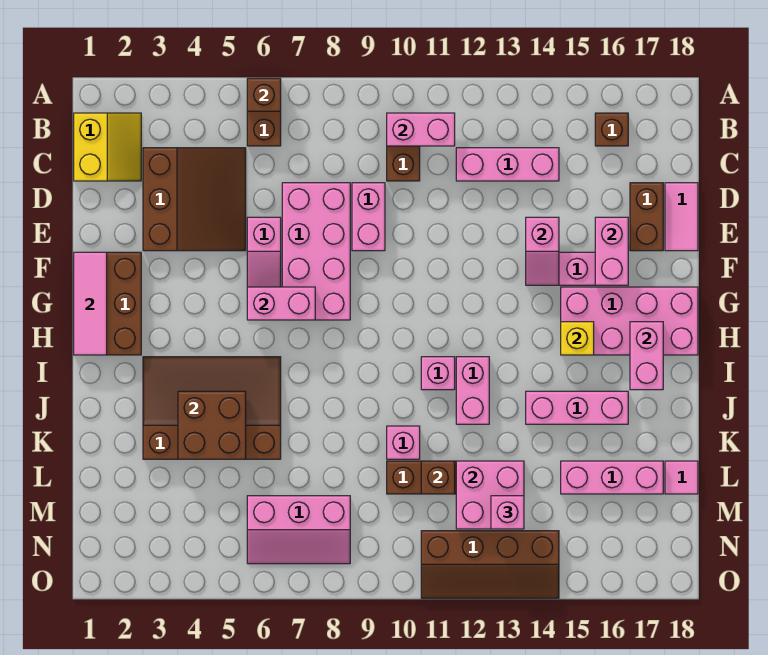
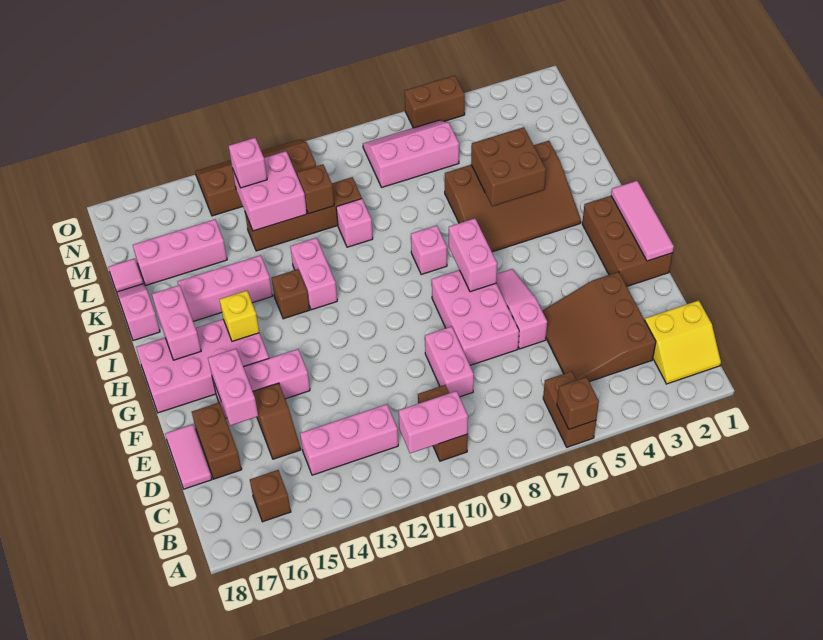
yellow slope B1:C2 level 1 top 1 -> yellow slope B1:C2 level 1 top C
pink brick D7:G8 level 1 -> pink brick E7:G8 level 1
none -> brown slope D15:E15 level 1 top E
pink slope E14:F14 level 2 top E -> pink slope J18:K18 level 1 top J
pink brick G6:G7 level 2 -> pink brick G7:H7 level 2
pink brick I11 level 1 -> pink brick I8 level 1
none -> brown brick I13 level 1
none -> brown brick O5:O6 level 1

